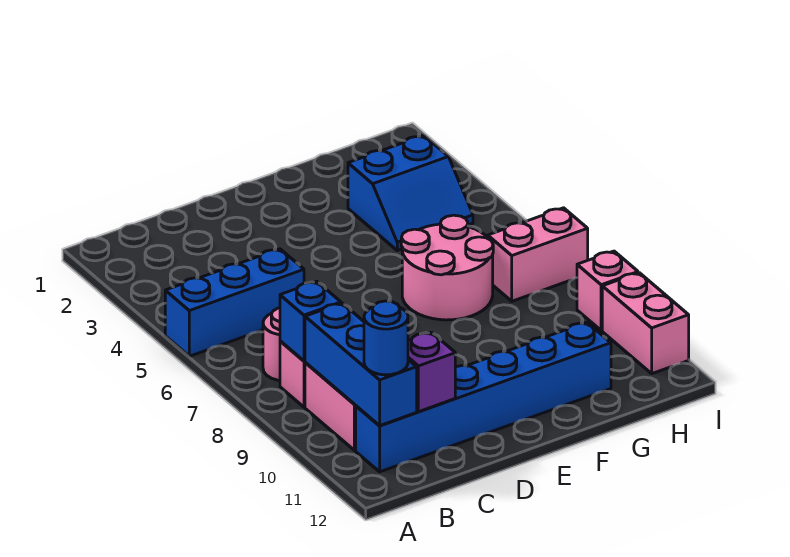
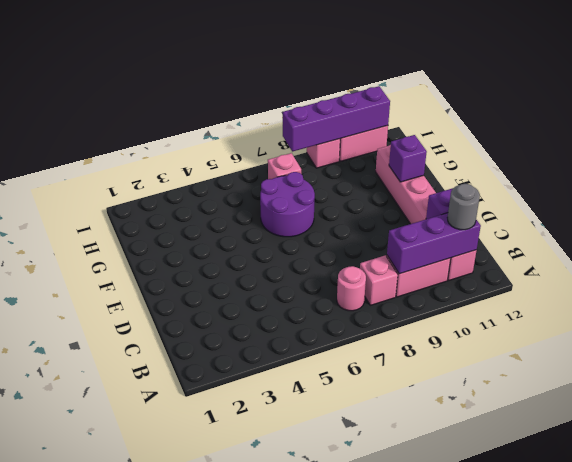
blue brick A5:C5 level 1 -> none
blue brick B8 level 2 -> none
blue brick B9:B11 level 2 -> purple brick B9:B11 level 2
blue brick B11:G11 level 1 -> pink brick B11:G11 level 1
blue round brick B11 level 3 -> grey round brick B11 level 3
pink round brick F6:G7 level 1 -> purple round brick F6:G7 level 1
none -> purple brick F11 level 2
blue slope G3:H4 level 1 top 3 -> none
pink brick H7:I7 level 1 -> pink brick H7 level 1
none -> purple brick I8:I11 level 2

